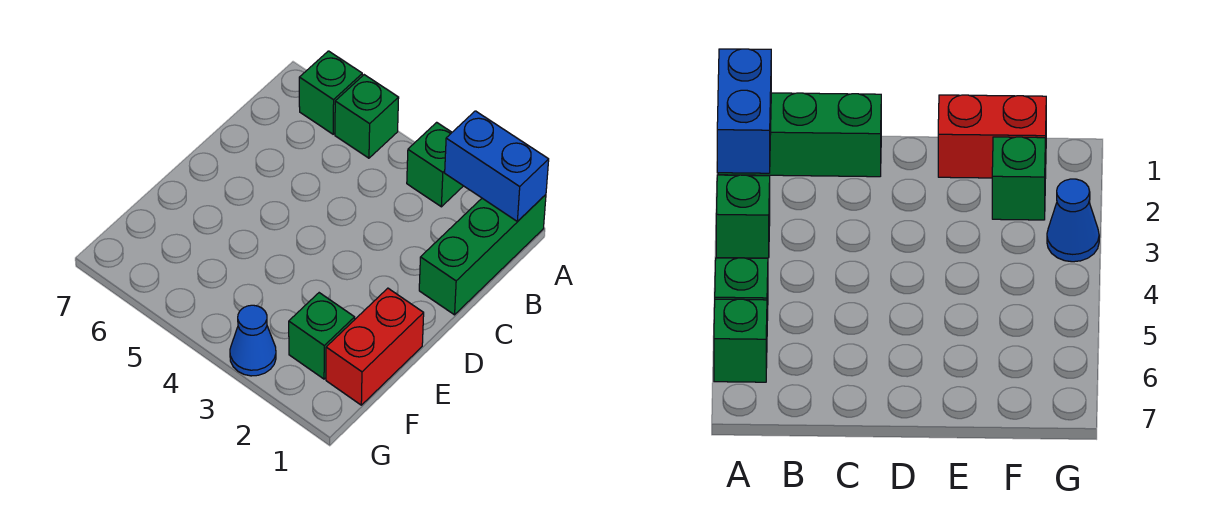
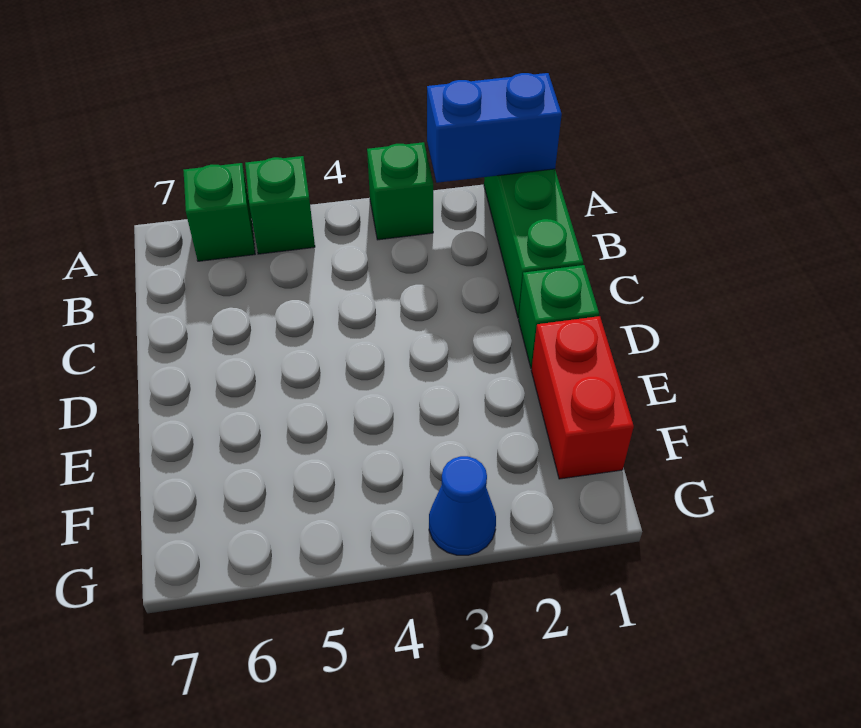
green brick F2 level 1 -> green brick D1 level 1

